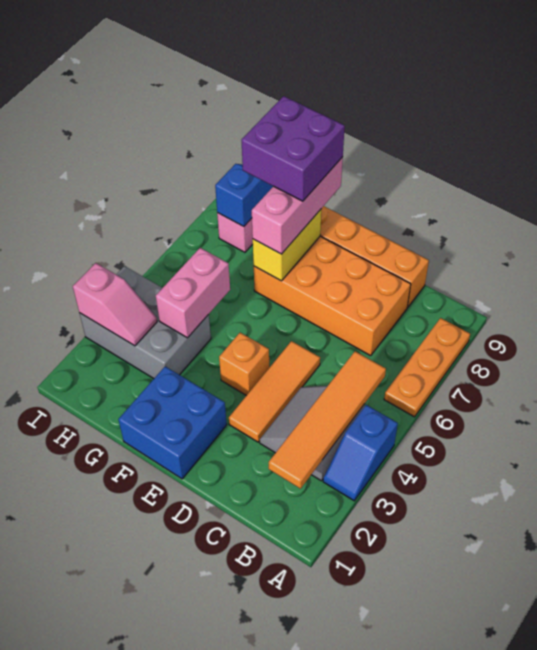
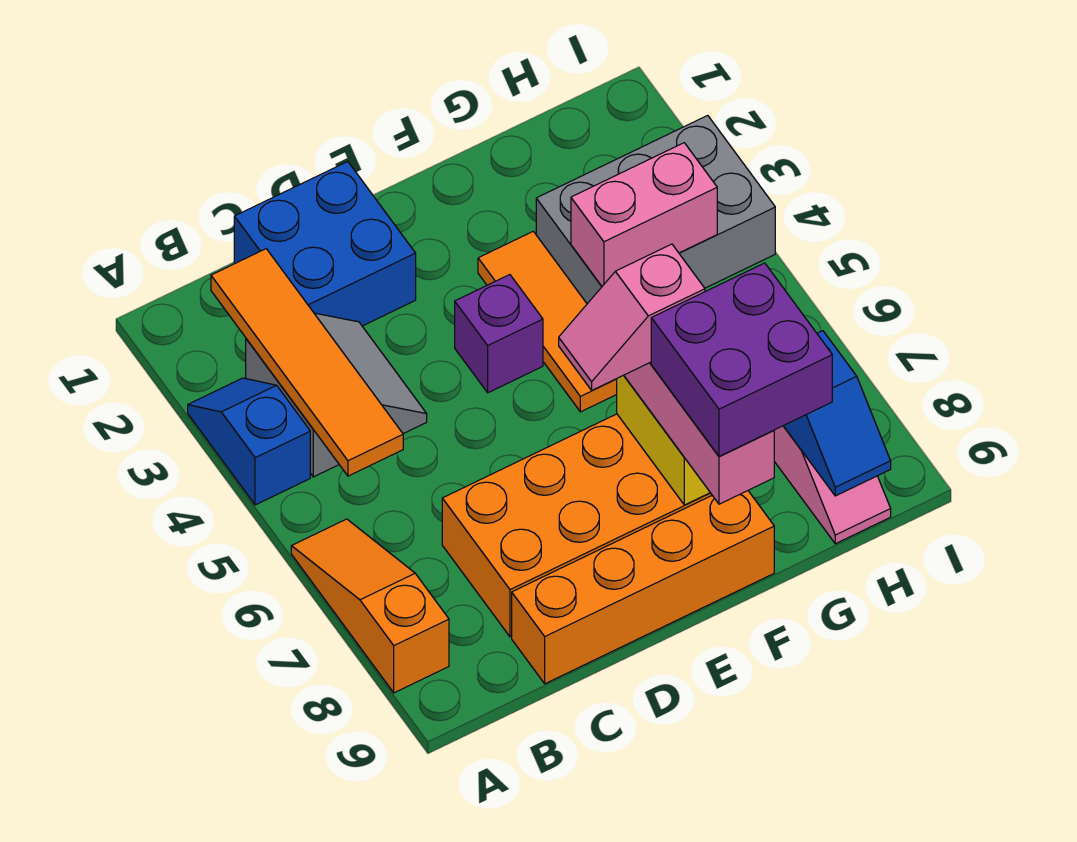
orange plate A6:A8 level 1 -> orange slope A6:A8 level 1 top 8
orange tile D3:D5 level 1 -> orange tile F3:F5 level 1
blue brick E1:F2 level 1 -> blue brick C1:D2 level 1
orange brick E4 level 1 -> purple brick E4 level 1
pink brick G4:G5 level 2 -> pink brick G4:H4 level 2
pink slope H3:I3 level 2 top I -> pink slope E7:F7 level 4 top F

